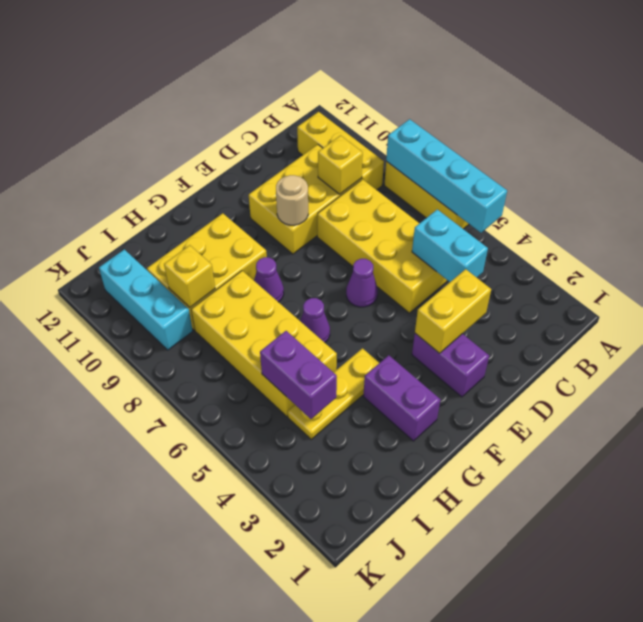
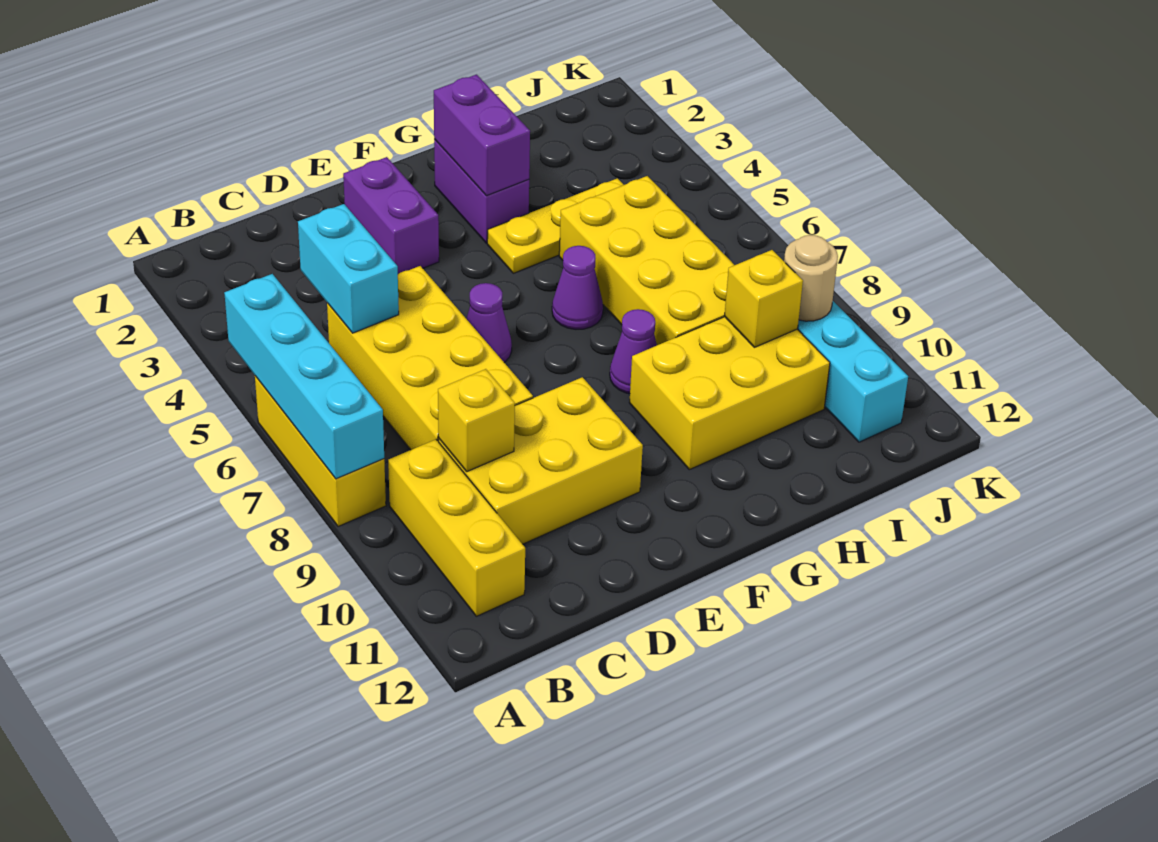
yellow brick D3:E3 level 2 -> none
tan round brick E9 level 2 -> tan round brick J9 level 2
purple brick I4:I5 level 2 -> purple brick G2:G3 level 2

